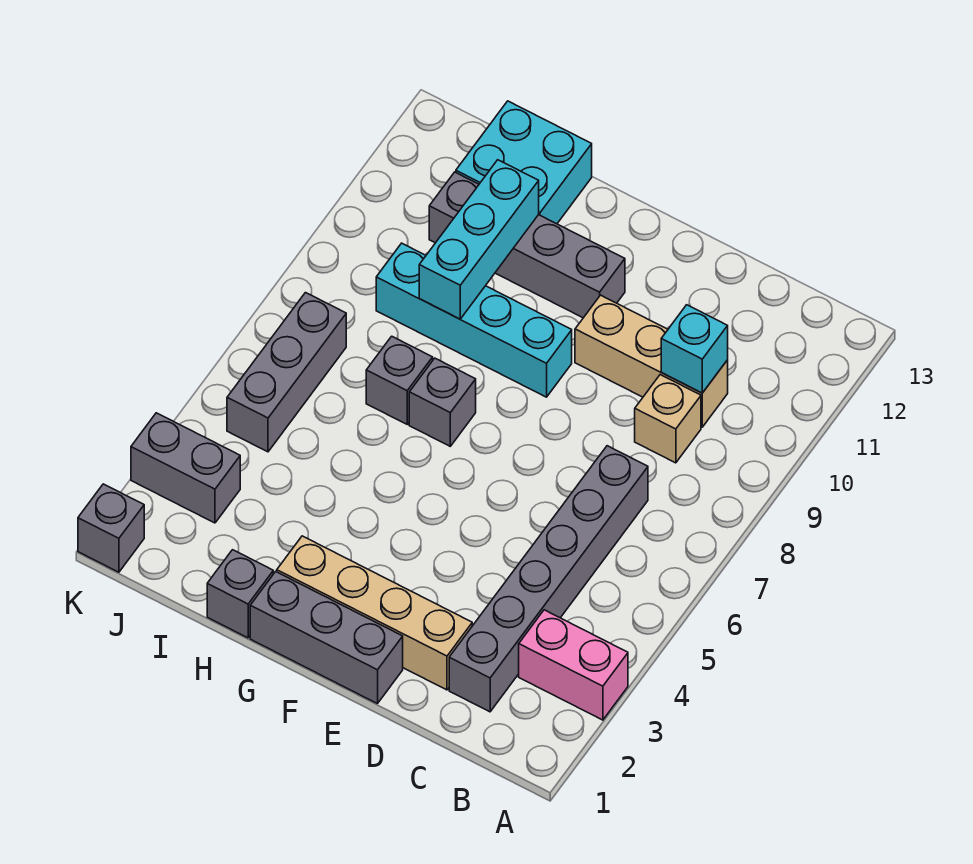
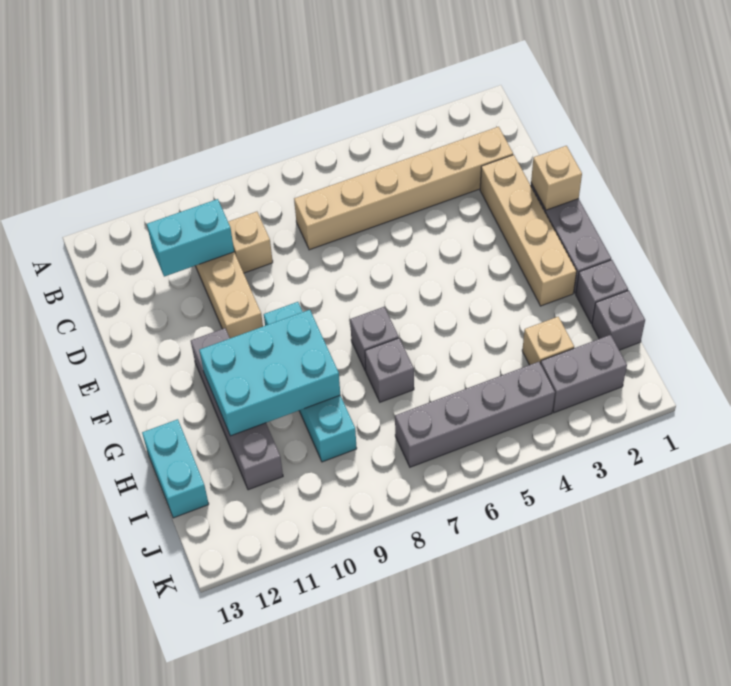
pink brick A3:B3 level 1 -> none
grey brick C2:C7 level 1 -> tan brick C2:C7 level 1
cyan brick C10 level 2 -> cyan brick C10:C11 level 2
none -> tan brick E1 level 2
cyan brick H9:H11 level 2 -> cyan brick G9:H11 level 2
cyan brick H12:I13 level 1 -> cyan brick H13:I13 level 1
none -> tan brick I3 level 1
grey brick J3:K3 level 1 -> grey brick J2:J3 level 1
grey brick J5:J7 level 1 -> grey brick J4:J7 level 1
grey brick K1 level 1 -> grey brick I1 level 1

